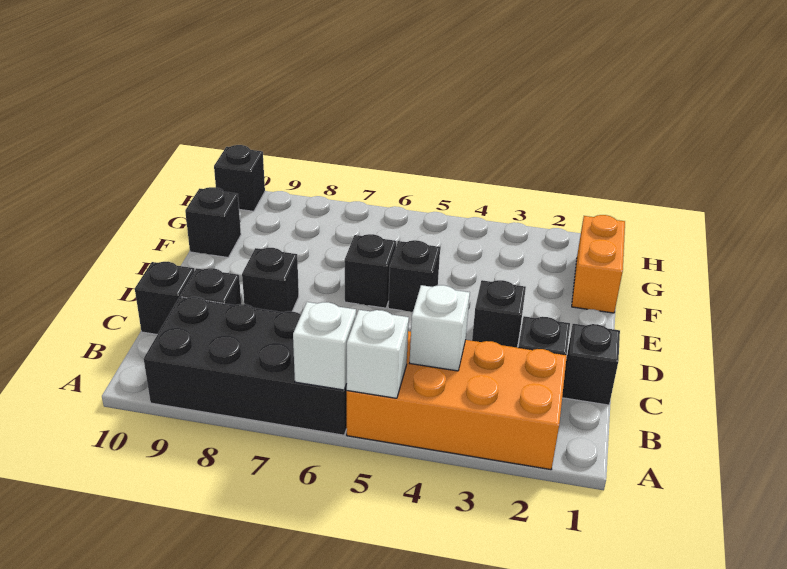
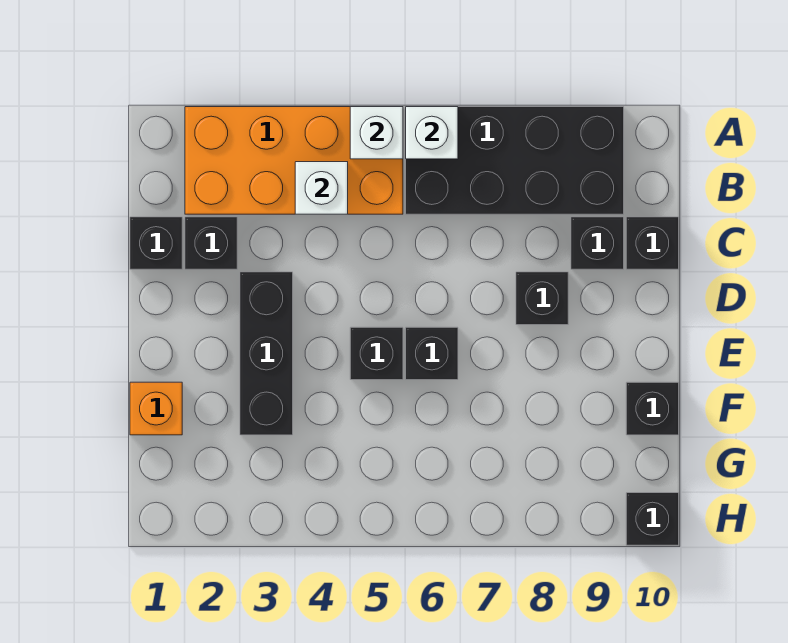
black brick D3 level 1 -> black brick D3:F3 level 1
orange brick F1:G1 level 1 -> orange brick F1 level 1

